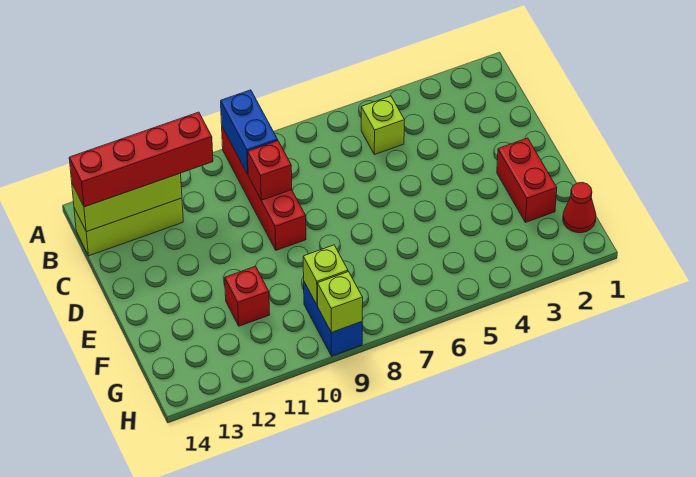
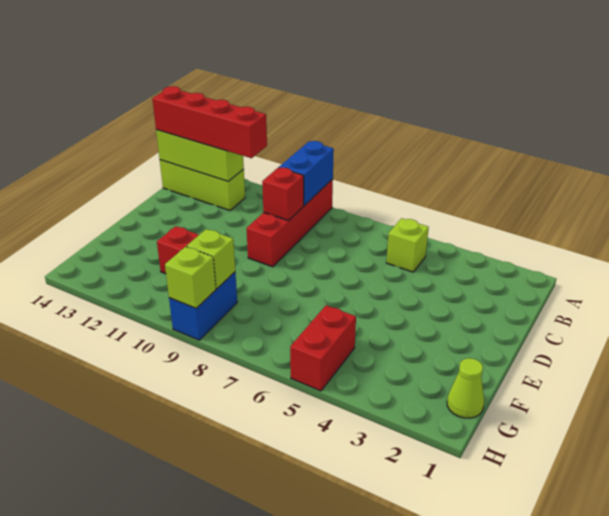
red brick E2:F2 level 1 -> red brick G5:H5 level 1
red cone G1 level 1 -> lime cone G1 level 1

